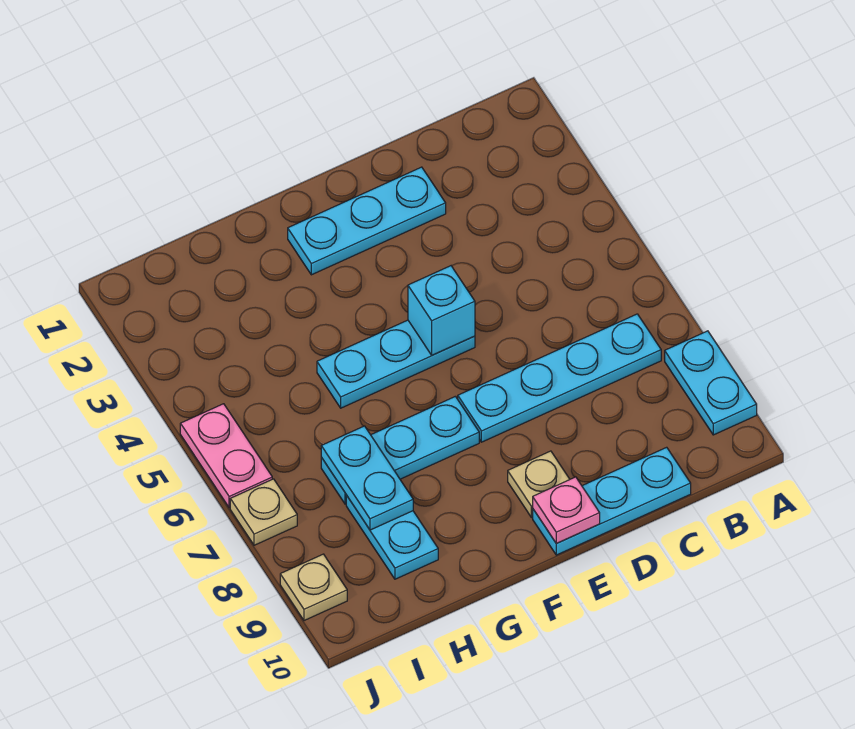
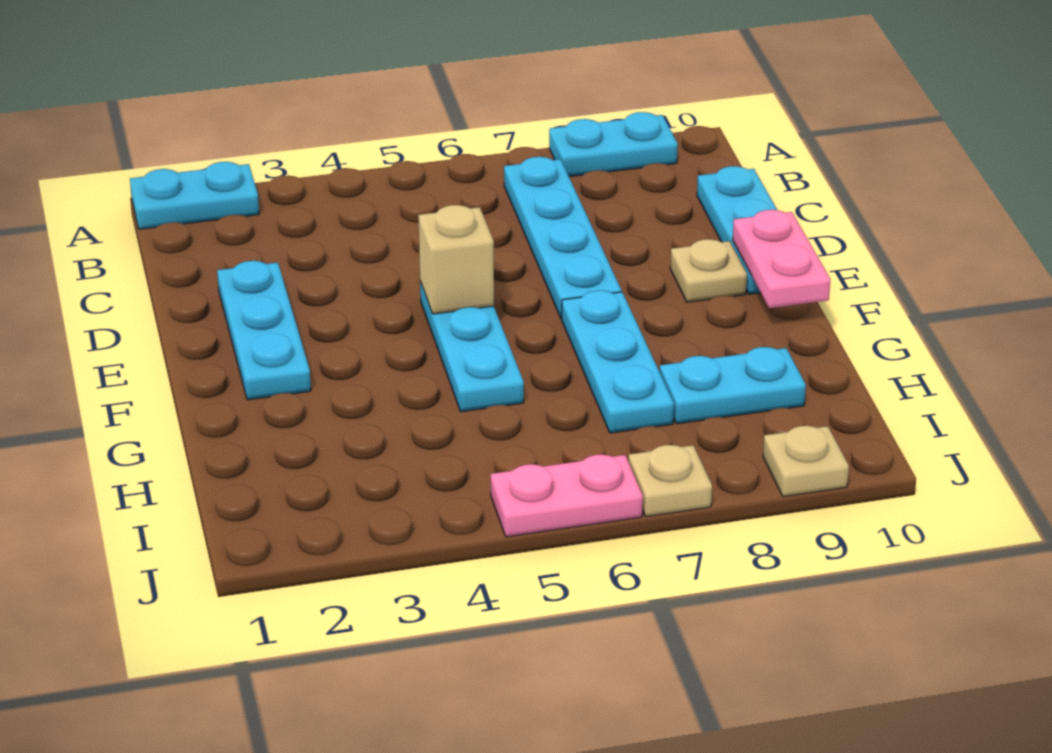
cyan brick E5 level 2 -> tan brick E5 level 2
pink plate E10 level 2 -> pink plate E10:F10 level 2
cyan plate H7:H8 level 2 -> cyan plate A1:A2 level 1

